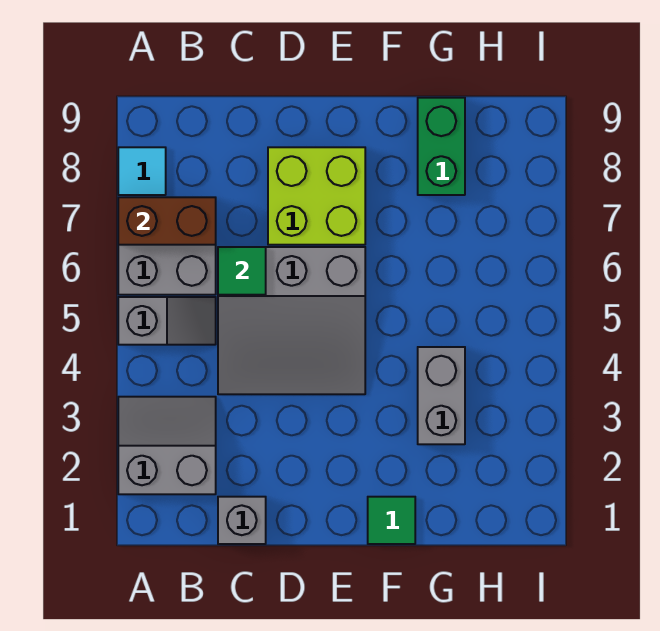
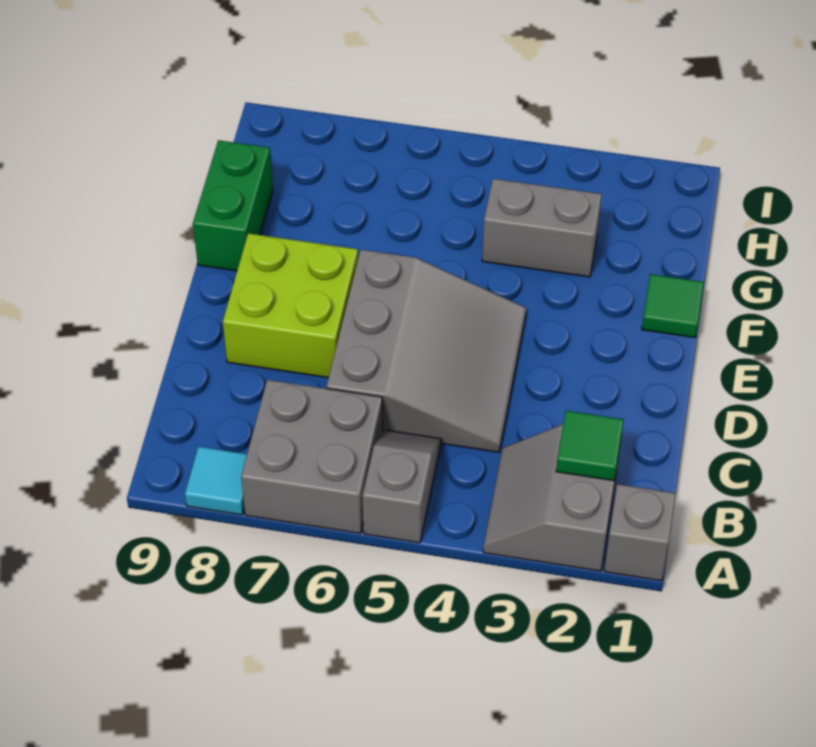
brown brick A7:B7 level 2 -> none
grey brick C1 level 1 -> grey brick A1 level 1
green tile C6 level 2 -> green tile B2 level 2
green brick G8:G9 level 1 -> green brick F9:G9 level 1

